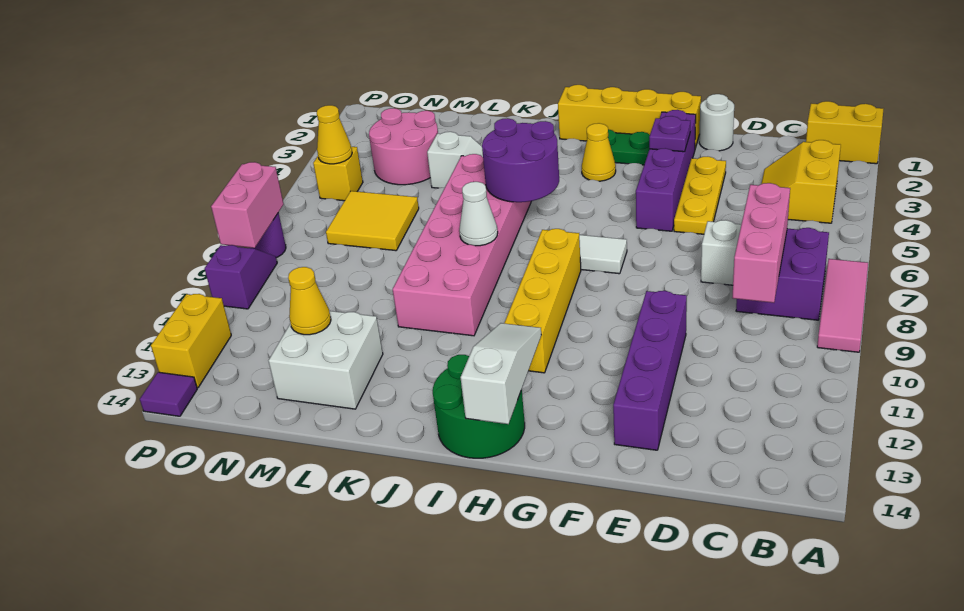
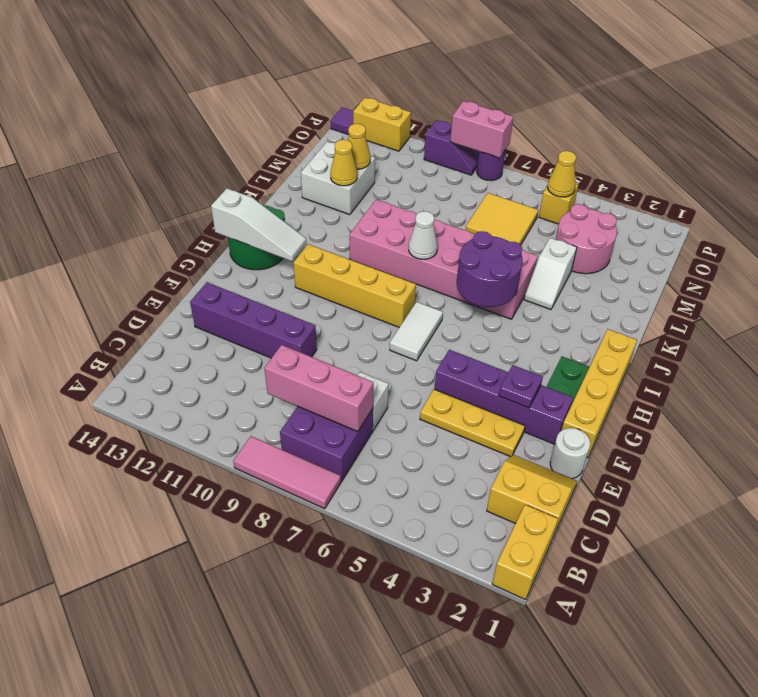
yellow slope B3:C4 level 1 top B -> yellow slope C1:D2 level 1 top C
yellow cone H3 level 1 -> yellow cone L12 level 2

